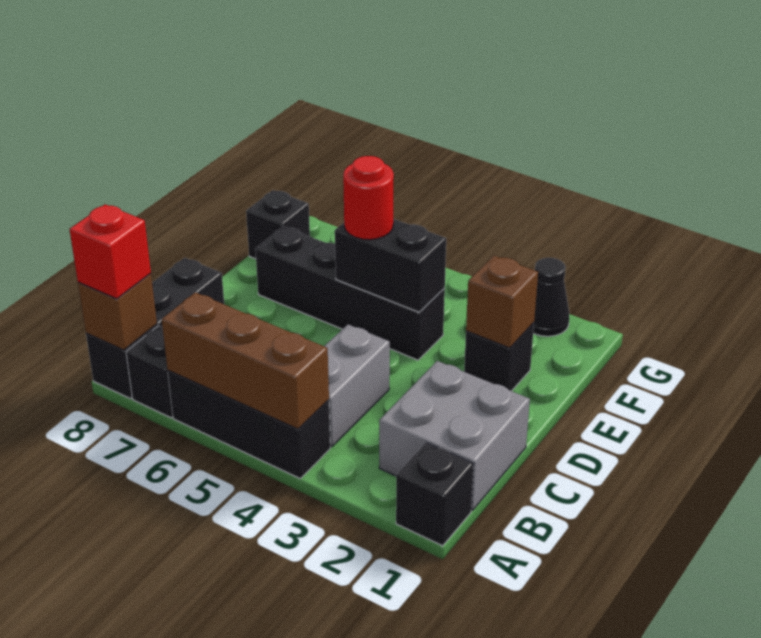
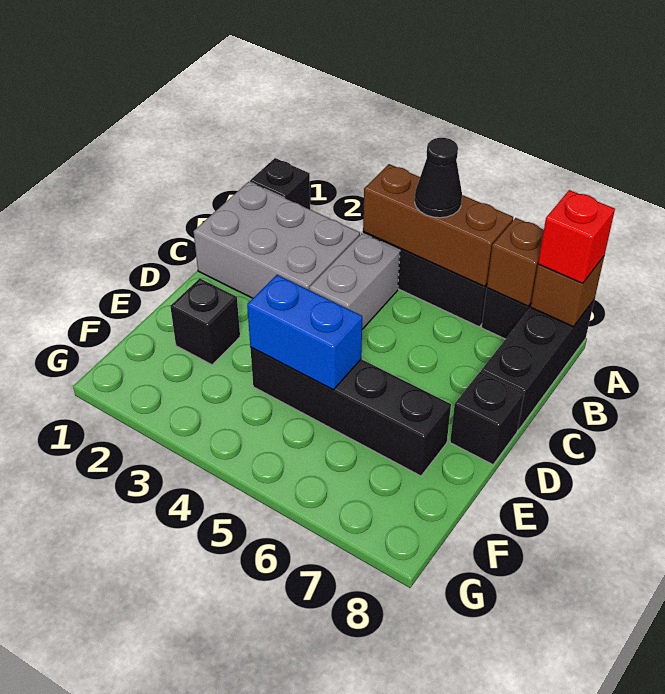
grey brick B1:C2 level 1 -> grey brick B1:C3 level 1
brown brick E2 level 2 -> brown brick A7 level 2
black brick E4:E5 level 2 -> blue brick E4:E5 level 2
red round brick E5 level 3 -> none
black brick F8 level 1 -> black brick D8 level 1
black cone G2 level 1 -> black cone A5 level 3

